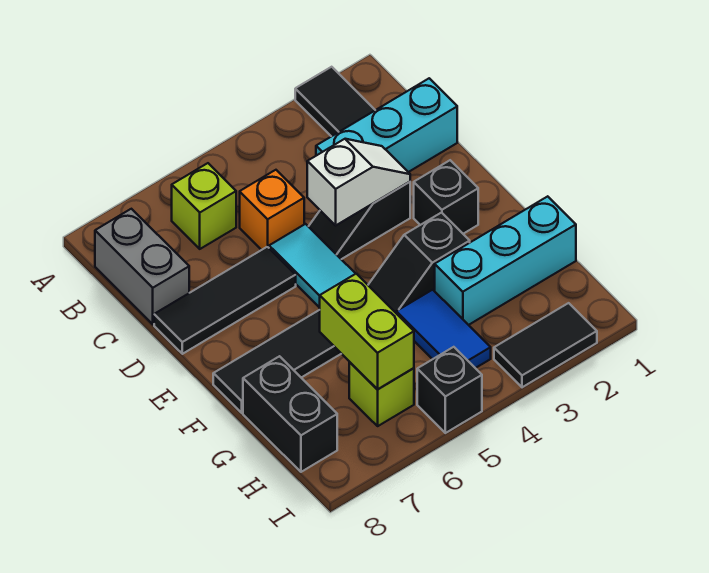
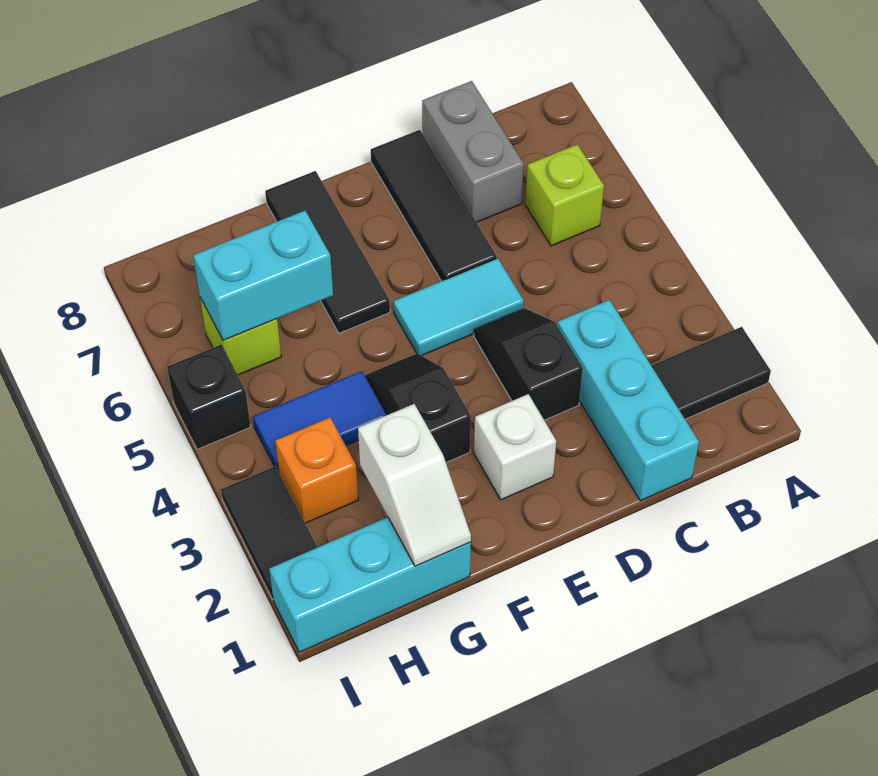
grey brick B8:C8 level 1 -> grey brick C7:C8 level 1
orange brick C5 level 1 -> orange brick H3 level 1
white slope D3:D4 level 2 top 4 -> white slope G1:G2 level 2 top 2
black brick E2 level 1 -> white brick E2 level 1
cyan brick G1:G3 level 1 -> cyan brick G1:I1 level 1
lime brick G6:H6 level 2 -> cyan brick G6:H6 level 2
black brick G8:H8 level 1 -> none

